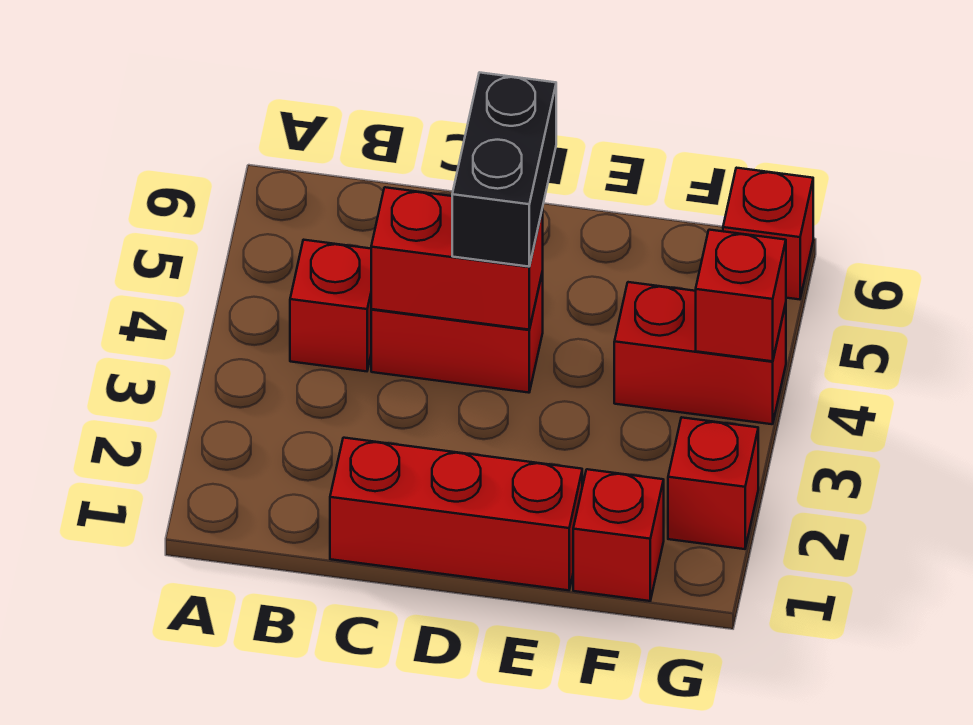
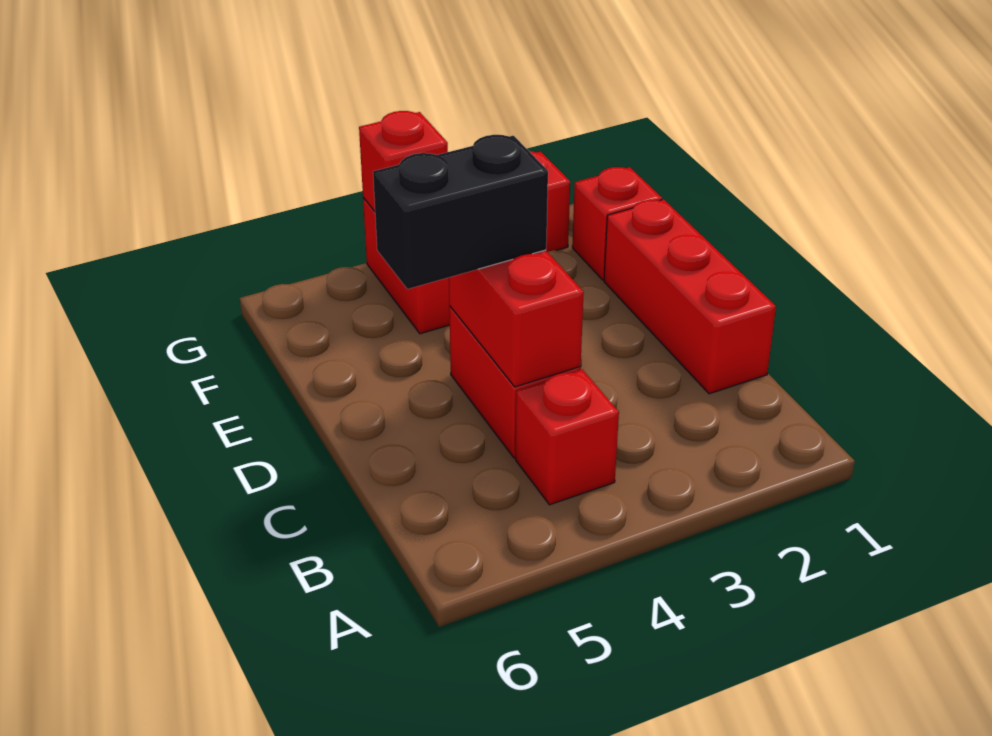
red brick G6 level 1 -> none

